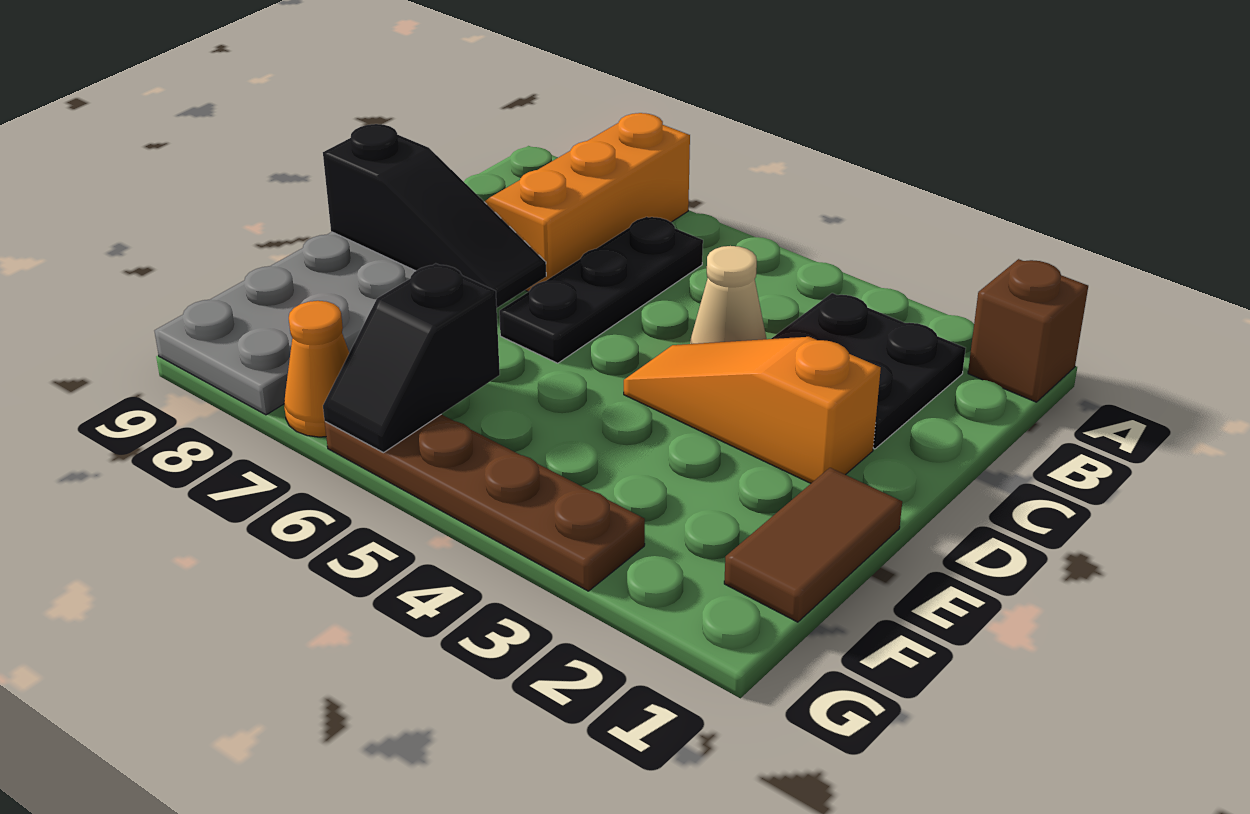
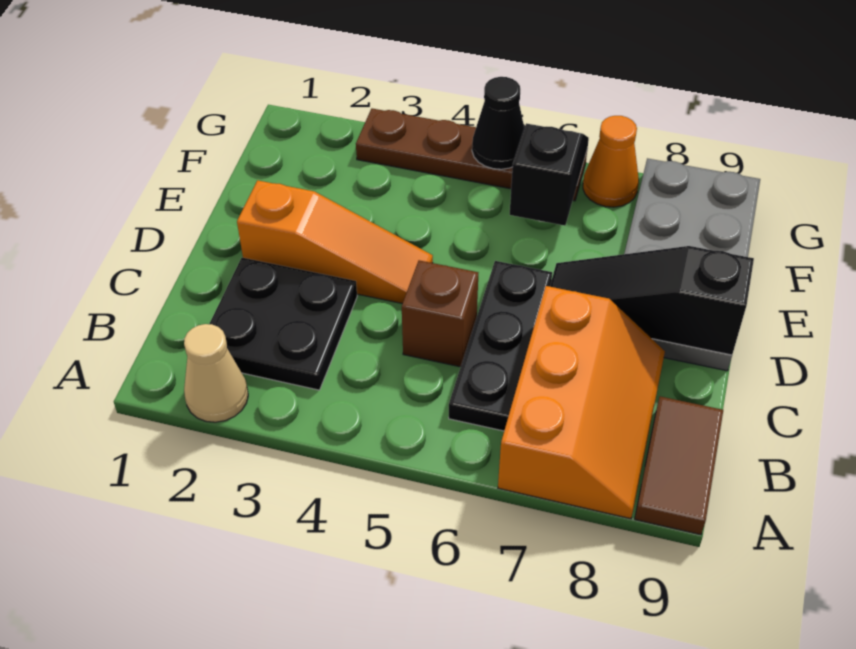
brown brick A1 level 1 -> brown brick C5 level 1
tan cone C4 level 1 -> tan cone A2 level 1
brown tile E1:F1 level 1 -> brown tile A9:B9 level 1
none -> black cone G5 level 2

